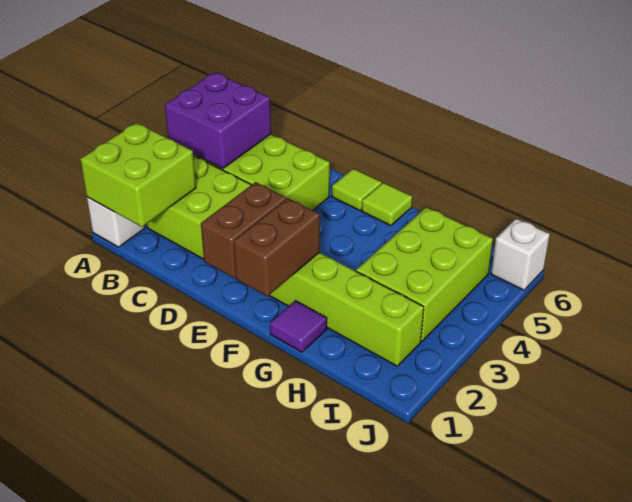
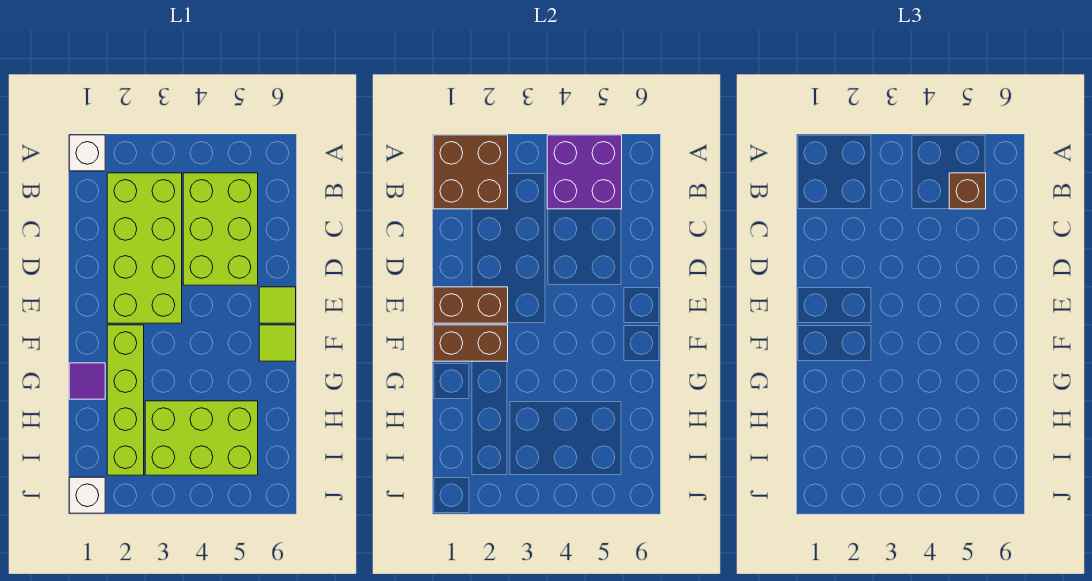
lime brick A1:B2 level 2 -> brown brick A1:B2 level 2
none -> brown brick B5 level 3
white brick J6 level 1 -> white brick J1 level 1

